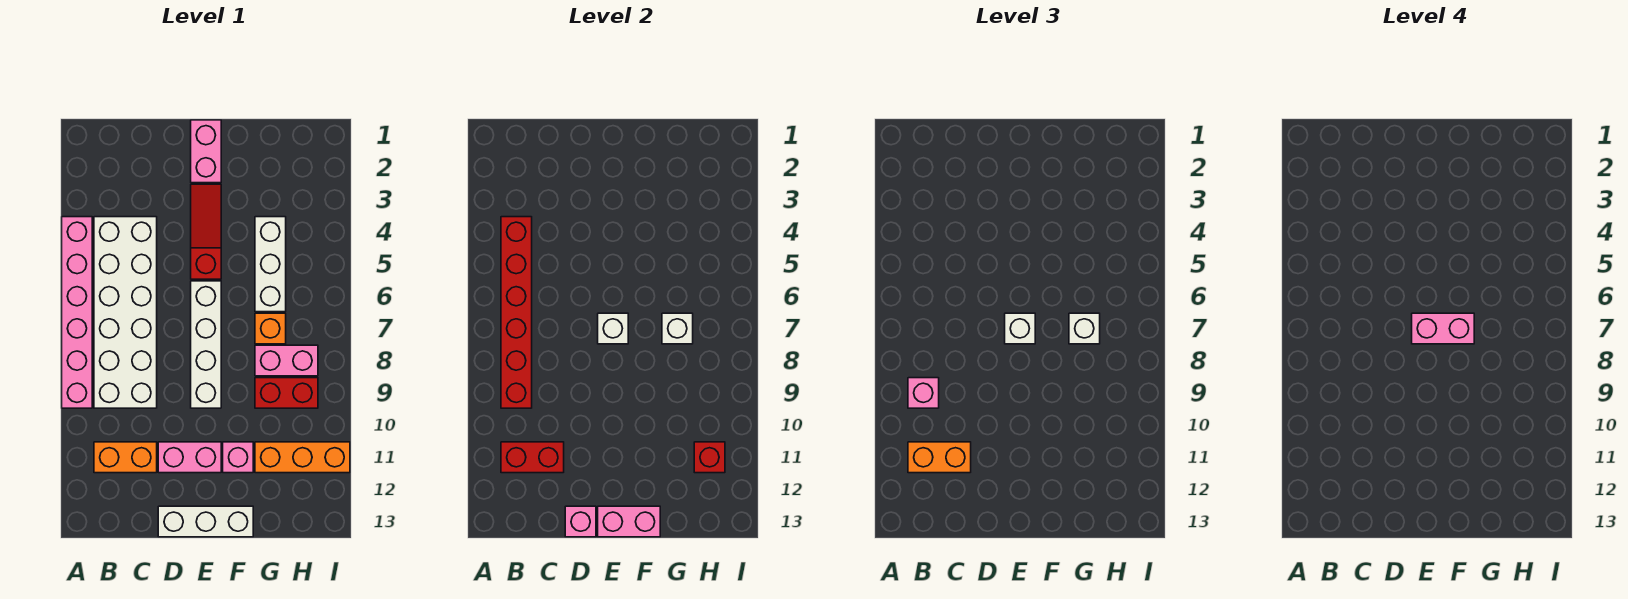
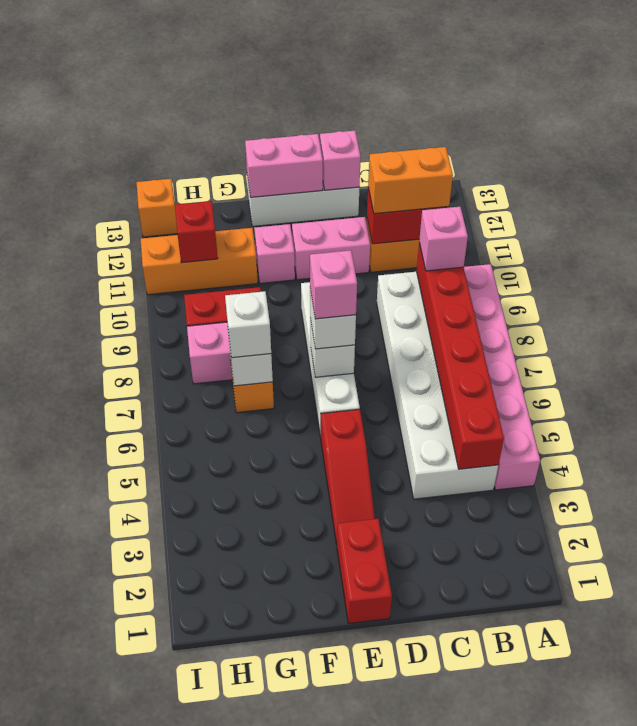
pink brick E1:E2 level 1 -> red brick E1:E2 level 1
pink brick E7:F7 level 4 -> pink brick E7 level 4
white brick G4:G6 level 1 -> none
none -> orange brick I13 level 1

